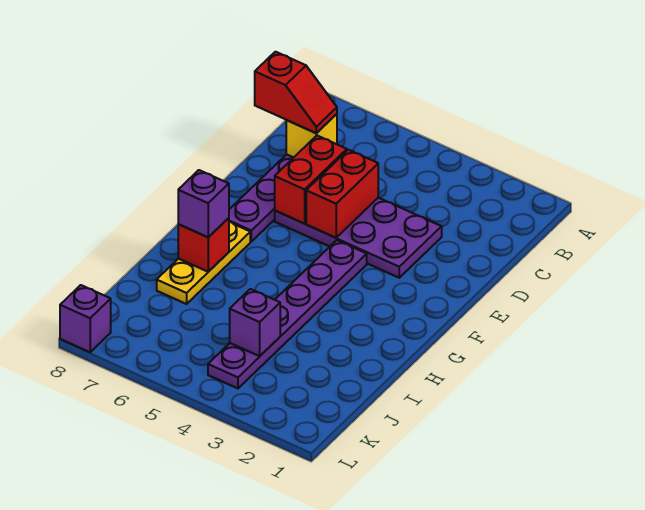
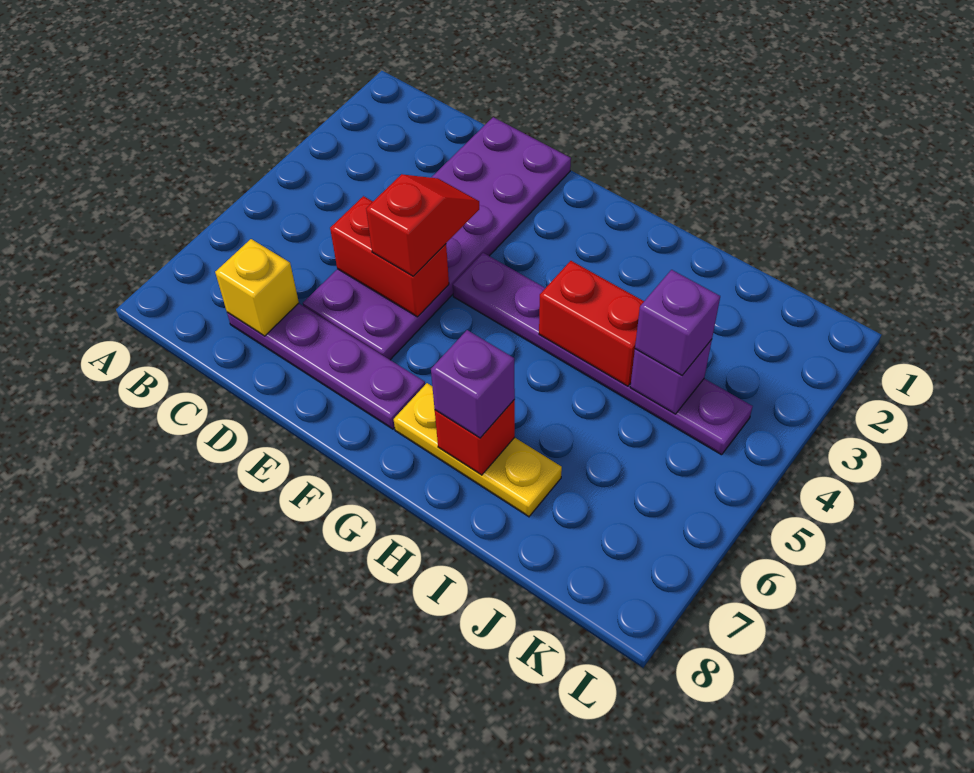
red slope C7:C8 level 3 top 8 -> red slope E4:E5 level 3 top 5
purple plate D3:E6 level 1 -> purple plate D1:E6 level 1
red brick D6:E6 level 2 -> red brick H4:I4 level 2
purple brick L8 level 1 -> purple brick J4 level 3

